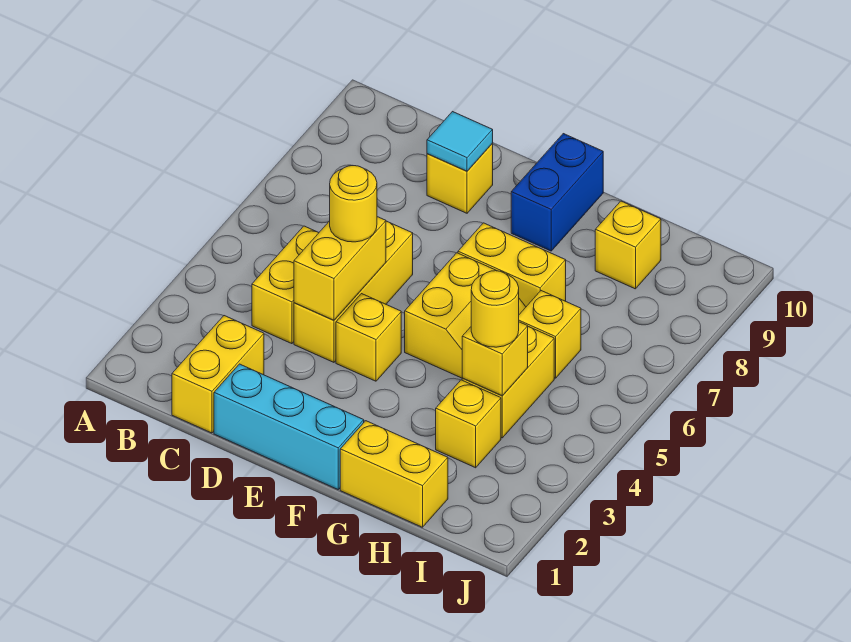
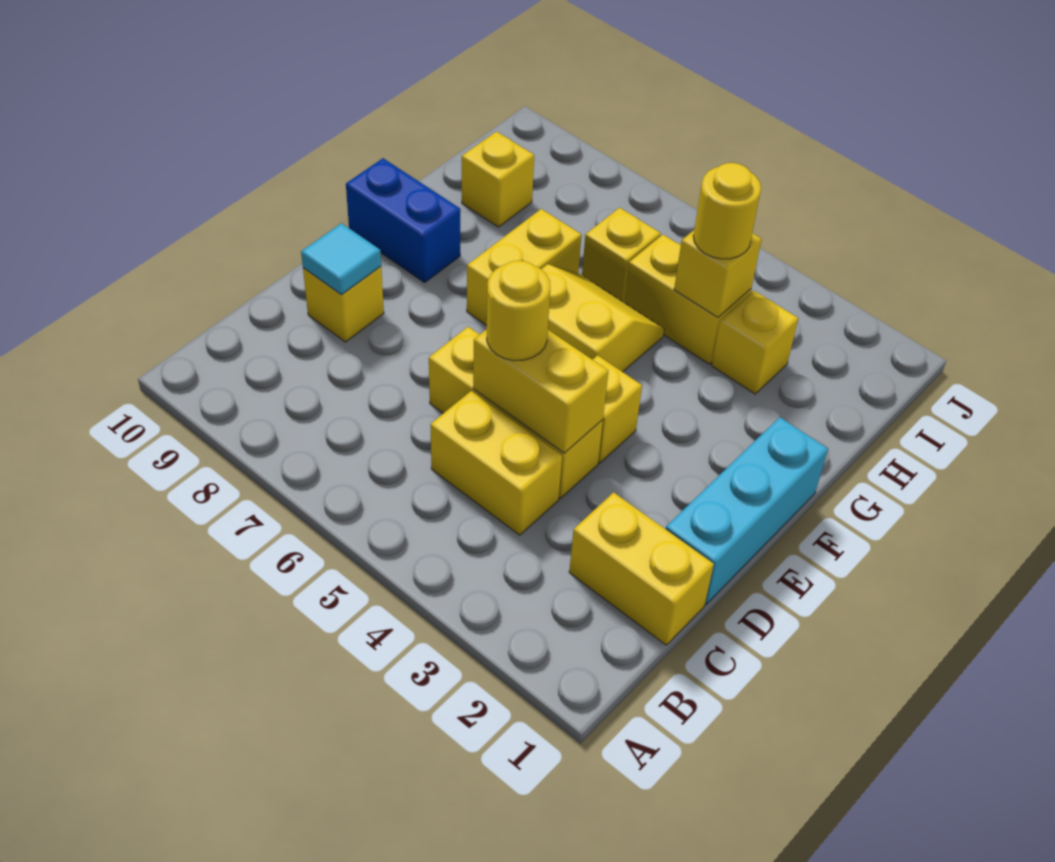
yellow brick G1:H1 level 1 -> none

